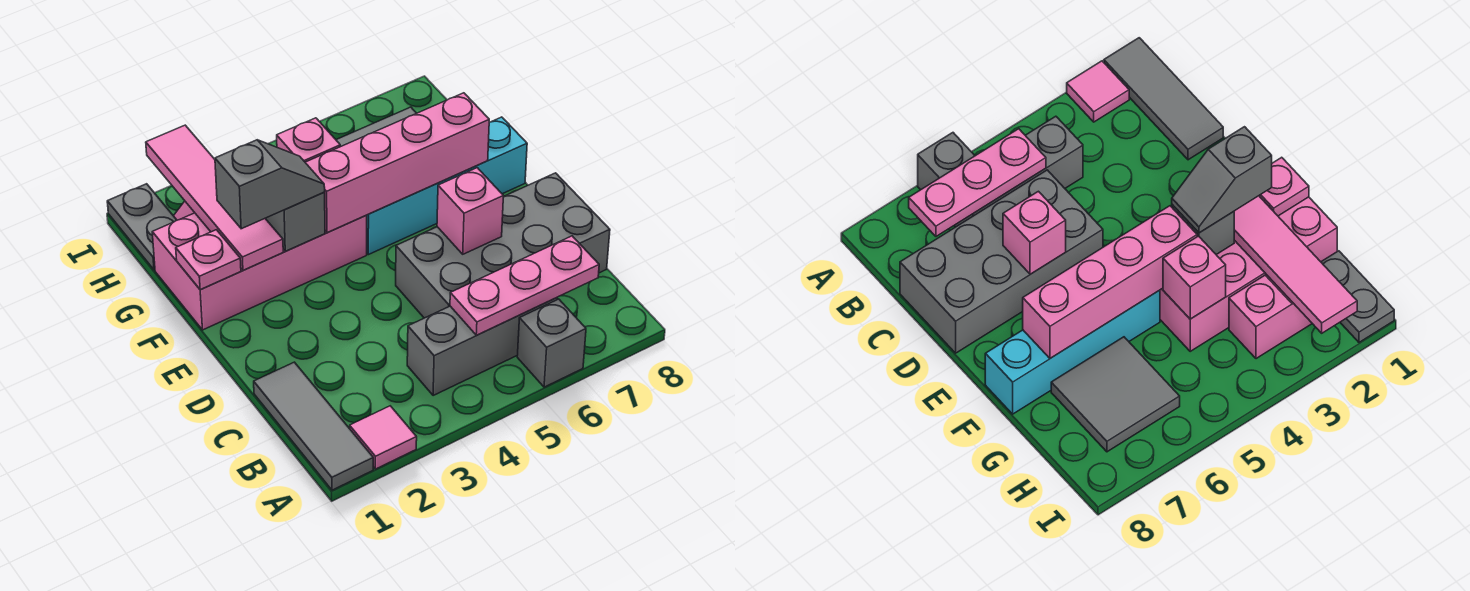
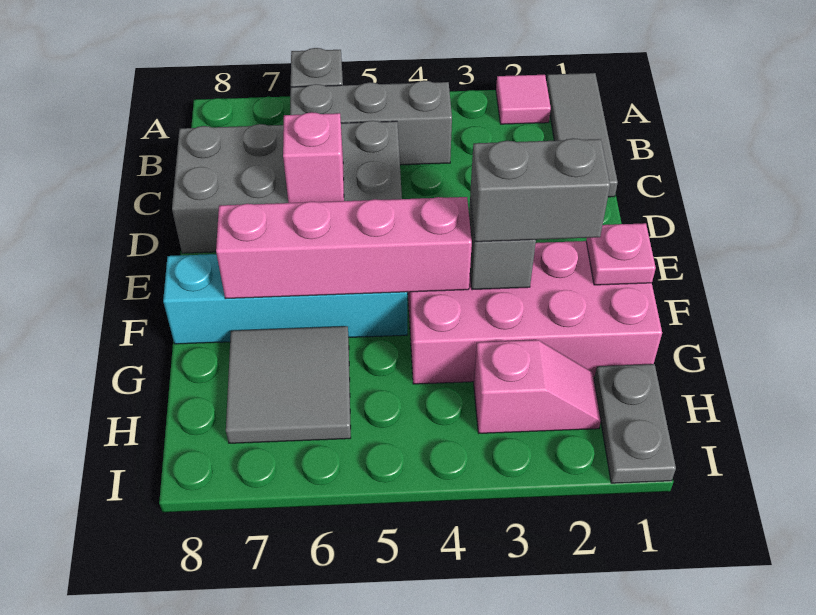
pink plate B5:B7 level 2 -> none
pink tile F2:I2 level 2 -> none
grey slope F2:F3 level 3 top 2 -> grey brick F2:F3 level 3
pink brick G4 level 2 -> none

